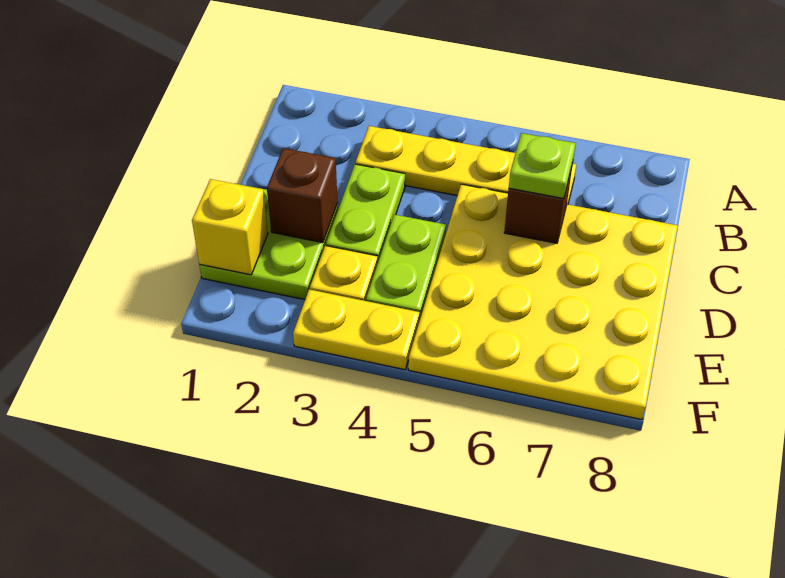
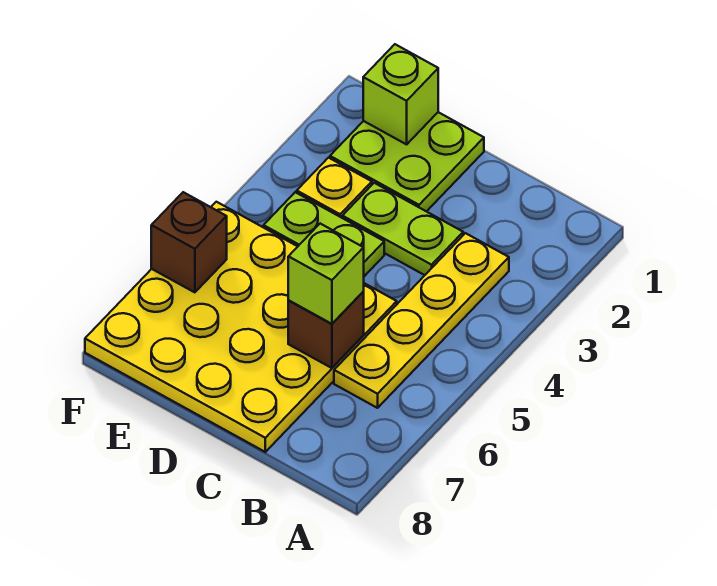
lime plate C6 level 3 -> lime brick C6 level 3
brown brick D2 level 2 -> brown brick F6 level 2
yellow brick E1 level 2 -> lime brick E1 level 2
yellow plate F3:F4 level 1 -> none

